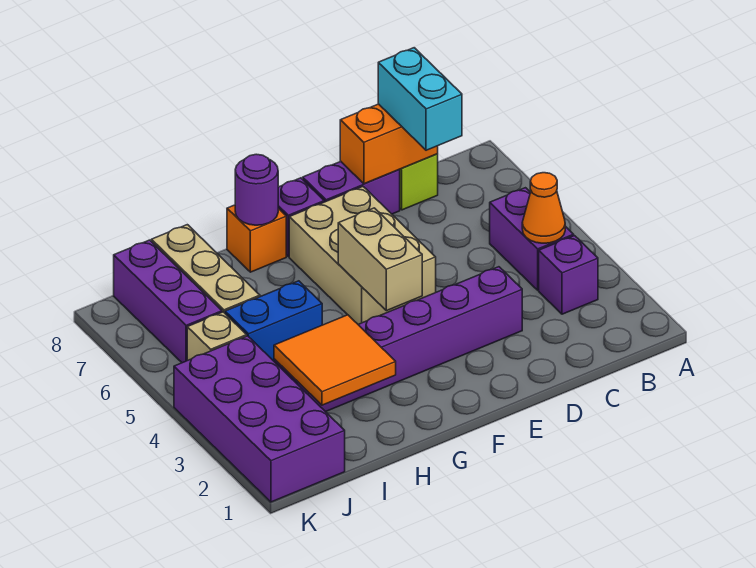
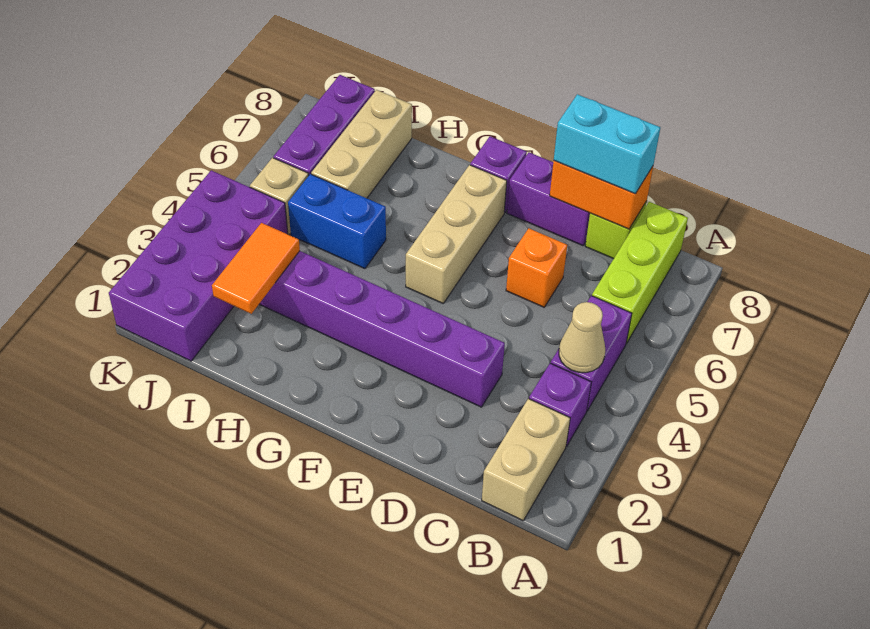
orange cone B4 level 2 -> tan cone B4 level 2
none -> lime brick B6:B8 level 1
cyan brick C7:C8 level 3 -> cyan brick C8:D8 level 3
tan brick E5:F7 level 1 -> tan brick F5:F7 level 1
tan brick F4:F5 level 2 -> tan brick B1:B2 level 1
orange brick G8 level 1 -> orange brick D6 level 1
purple round brick G8 level 2 -> none
orange tile H2:I3 level 2 -> orange tile I2:I3 level 2

